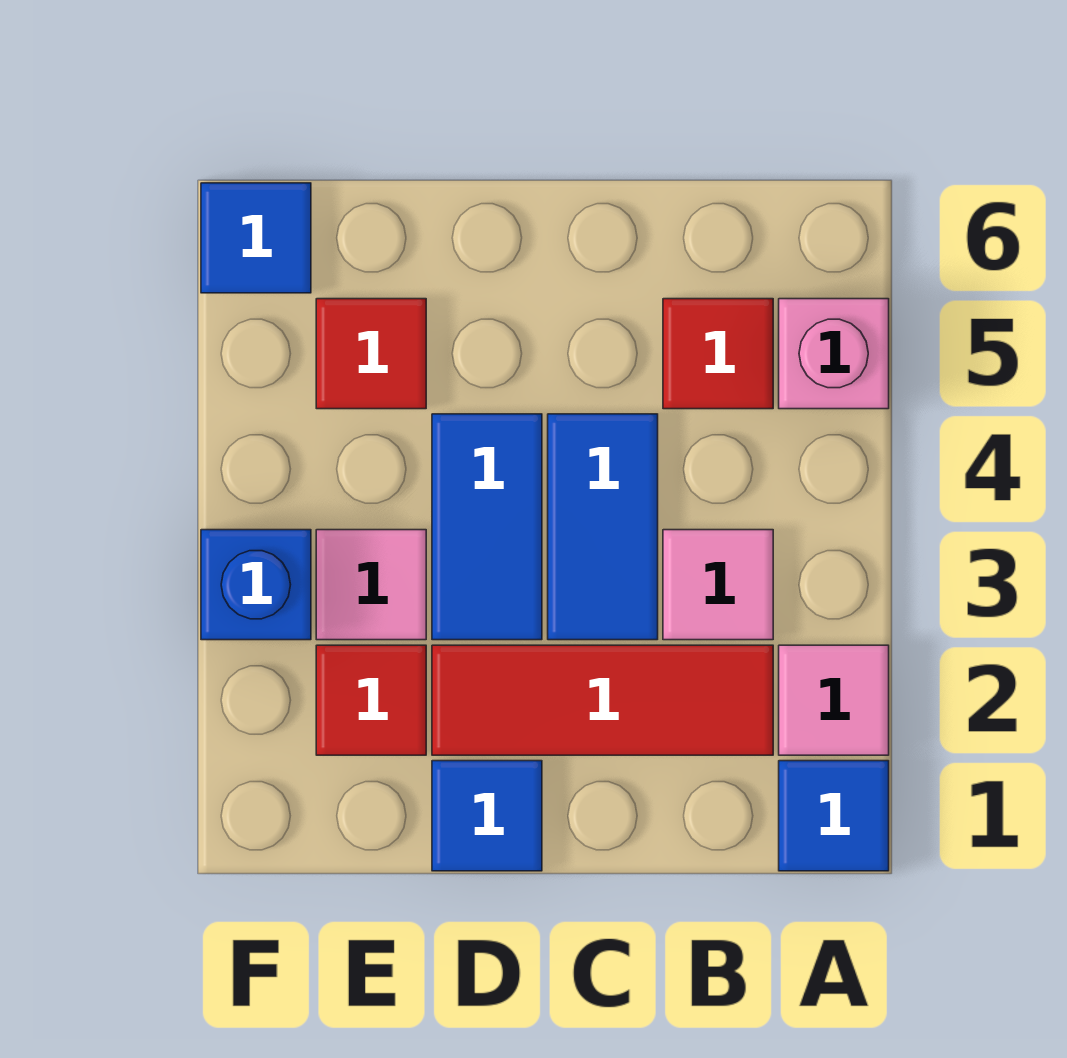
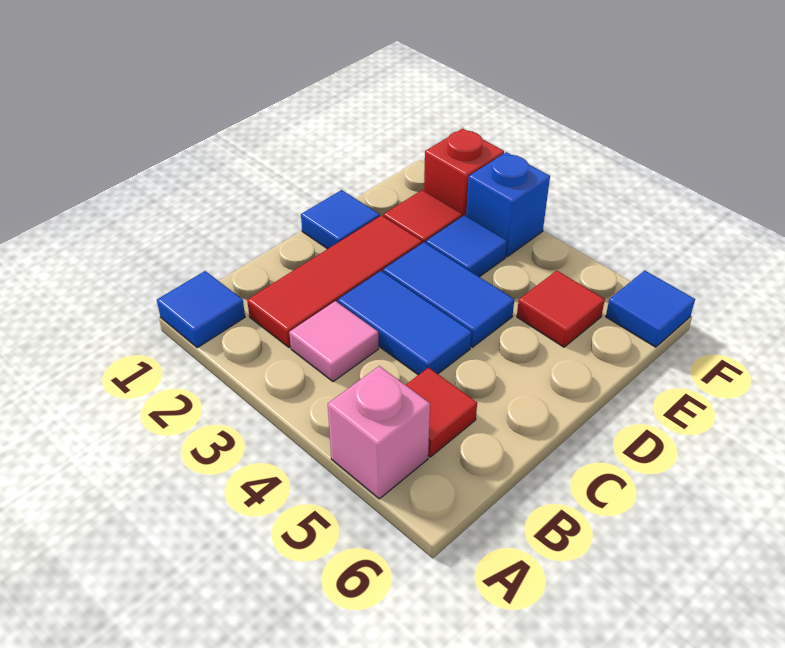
pink tile A2 level 1 -> none
pink tile E3 level 1 -> blue tile E3 level 1
none -> red brick F2 level 1

